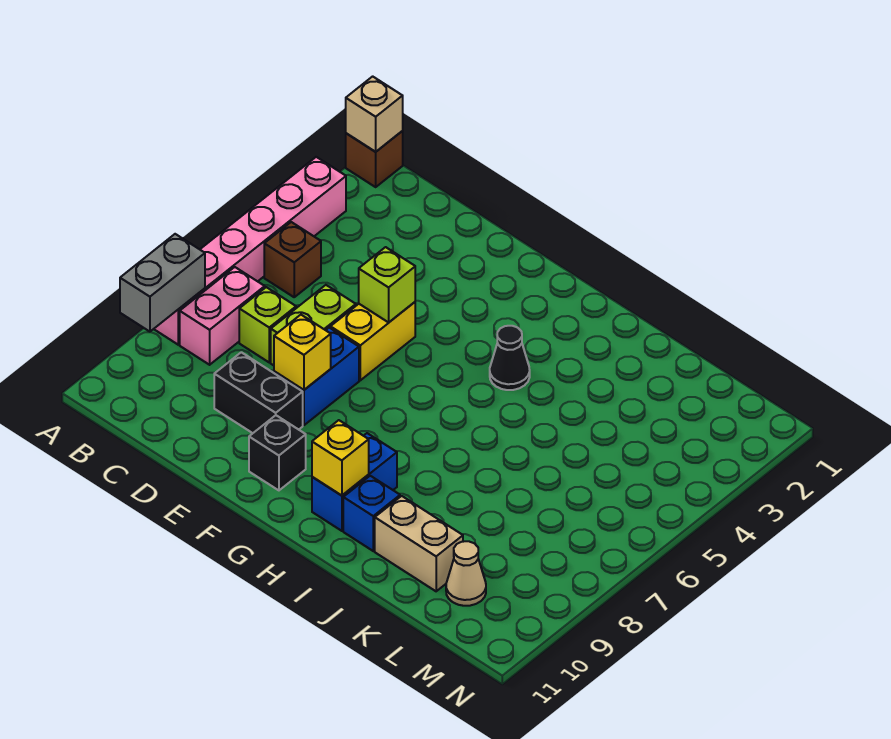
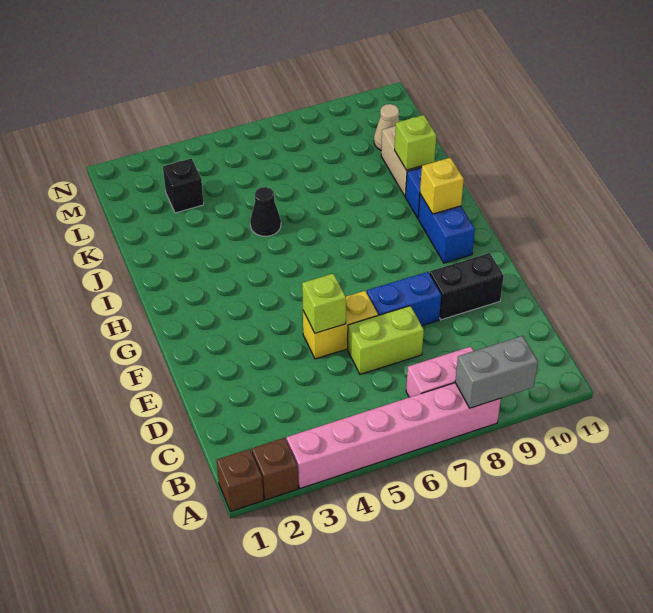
tan brick A1 level 2 -> none
brown brick B5 level 1 -> brown brick A2 level 1
lime brick C7 level 1 -> lime brick J10 level 2
black brick D9:E9 level 1 -> black brick E9:E10 level 1
yellow brick E8 level 2 -> none
black brick F10 level 1 -> black brick L3 level 1
black cone H4 level 1 -> black cone J5 level 1
blue brick H9:H10 level 1 -> blue brick G10:H10 level 1

